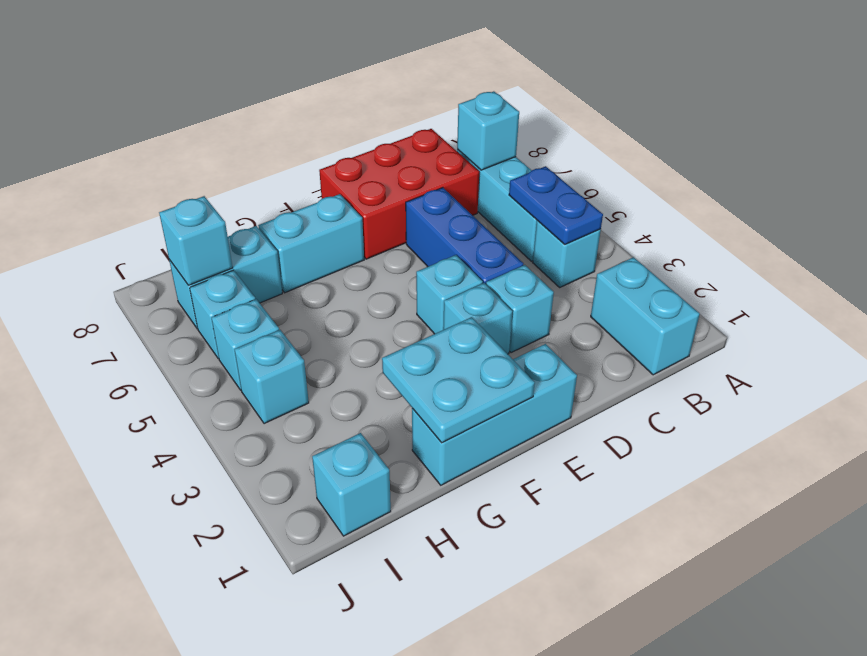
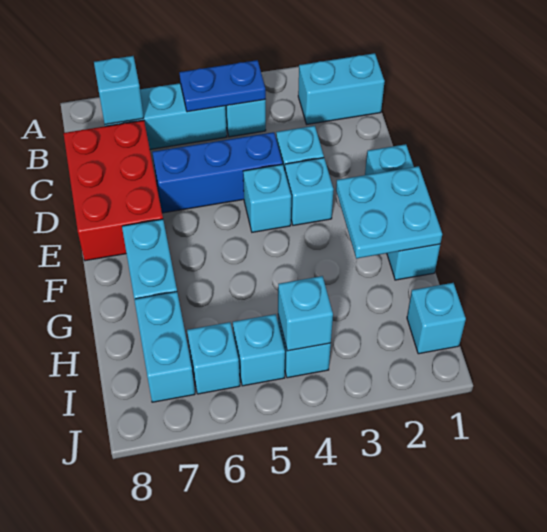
cyan brick I7 level 2 -> cyan brick I4 level 2

